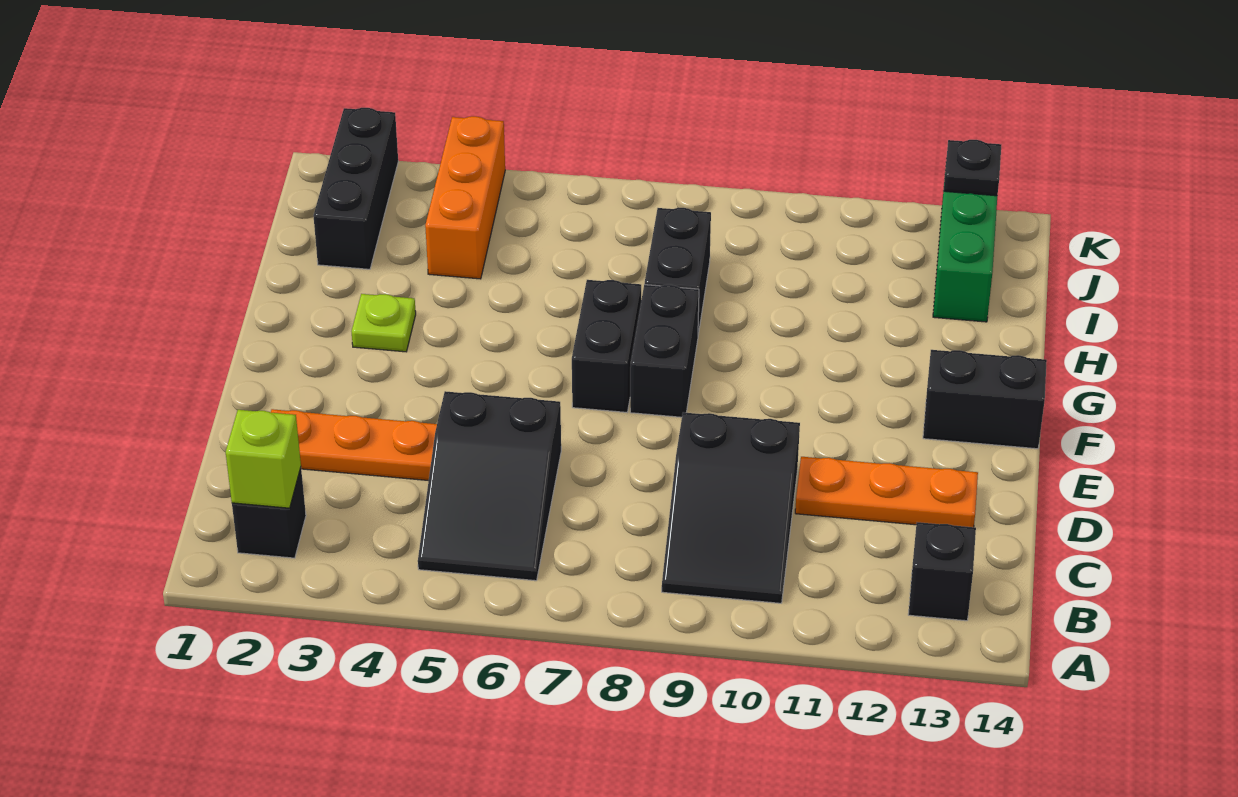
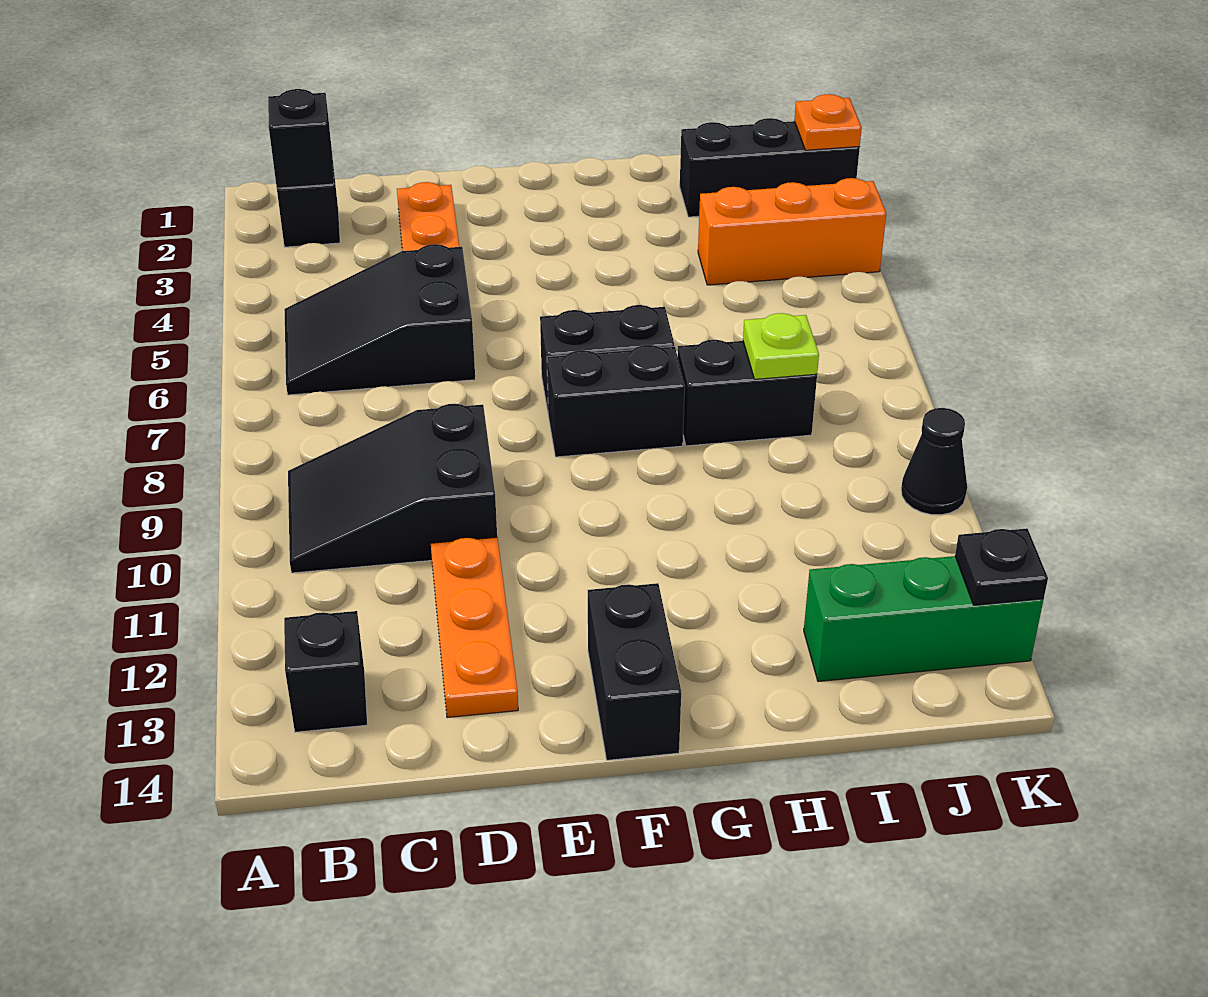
lime brick B2 level 2 -> black brick B2 level 2
lime plate G3 level 1 -> lime plate I8 level 2
none -> orange plate K2 level 2
none -> black cone K10 level 1

